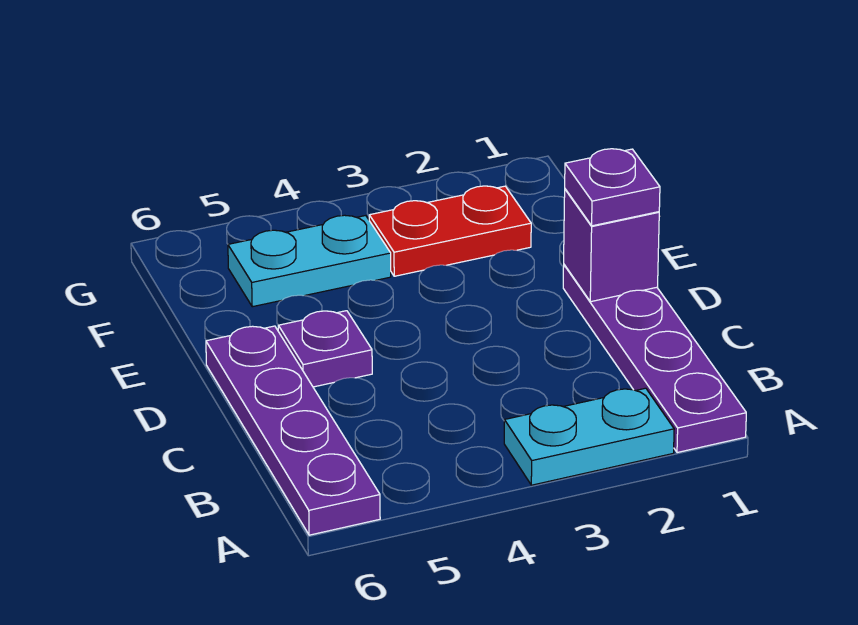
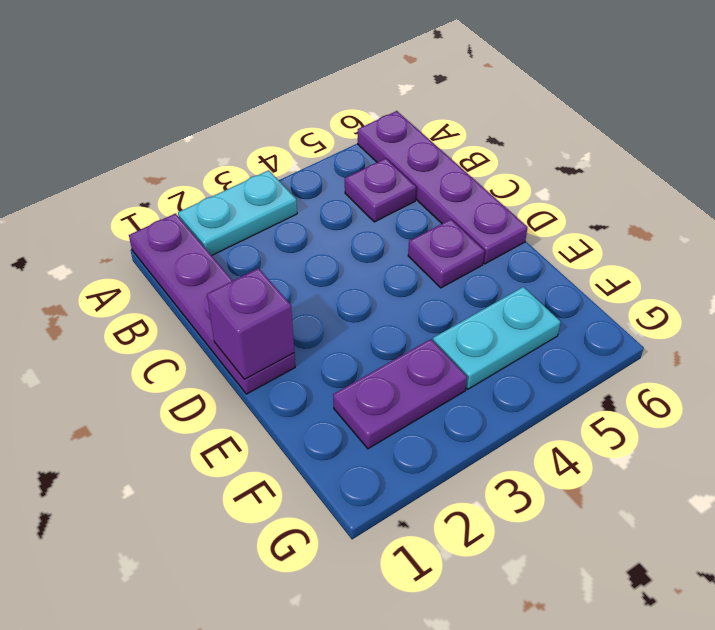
purple plate D1 level 3 -> purple plate B5 level 1
red plate F2:F3 level 1 -> purple plate F2:F3 level 1

